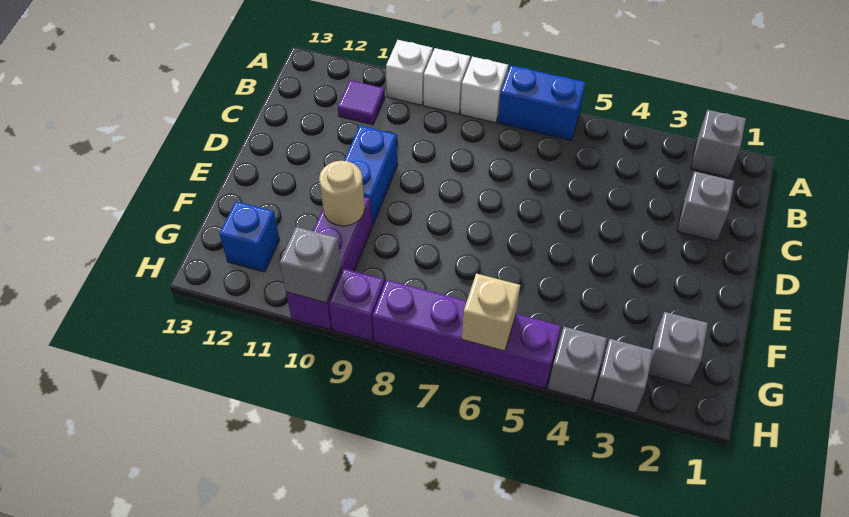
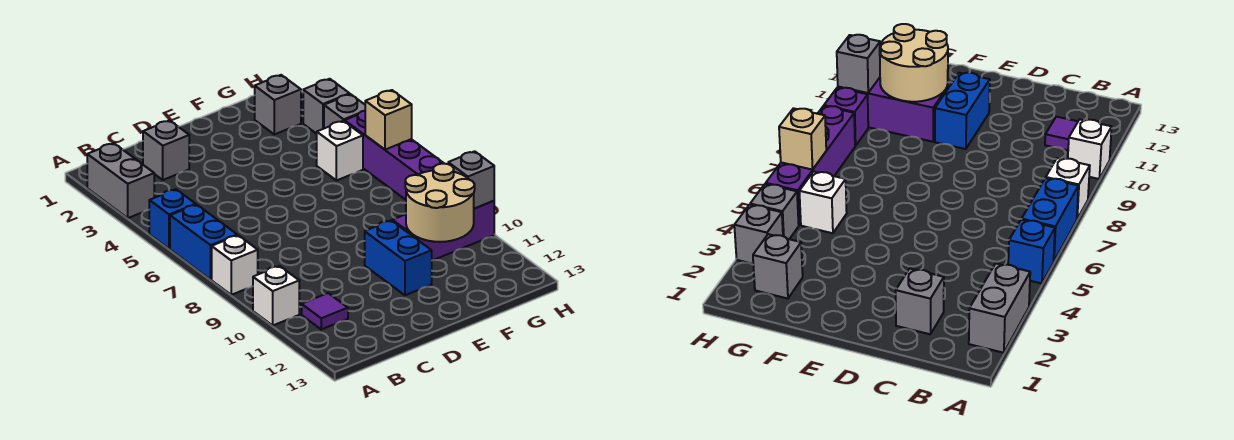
grey brick A2 level 1 -> grey brick A2:A3 level 1
white brick A9 level 1 -> white brick G5 level 1
blue brick D10:E10 level 1 -> blue brick E10:E11 level 1
tan round brick F10 level 2 -> tan round brick F10:G11 level 2
blue brick G12 level 1 -> blue brick A5 level 1

